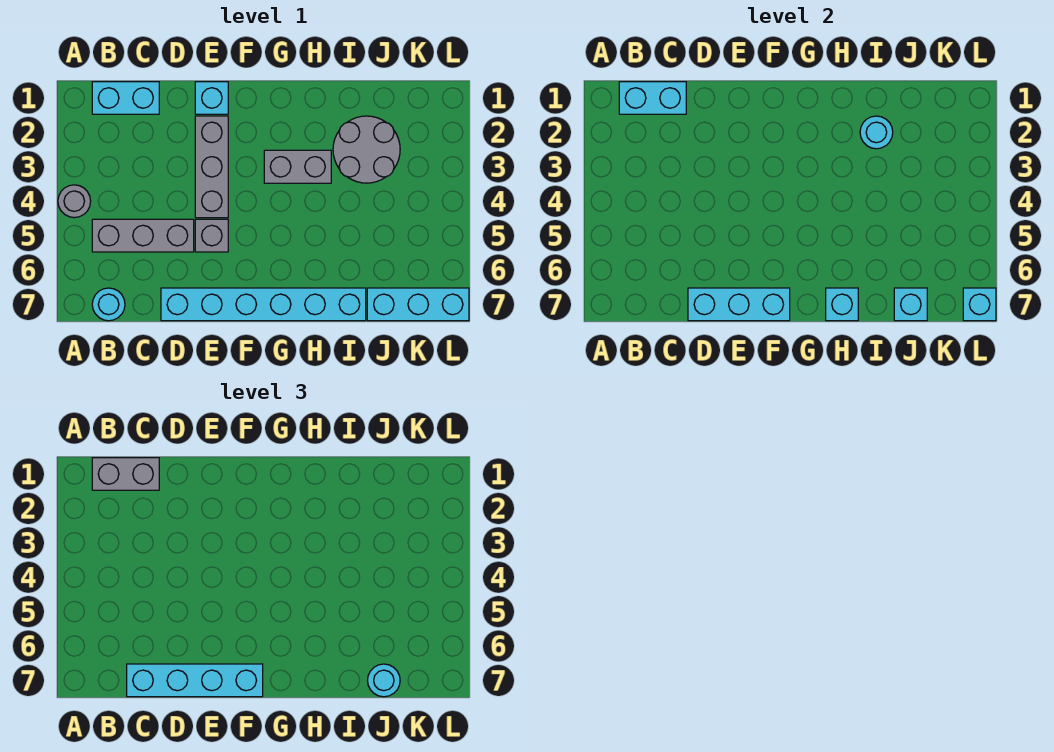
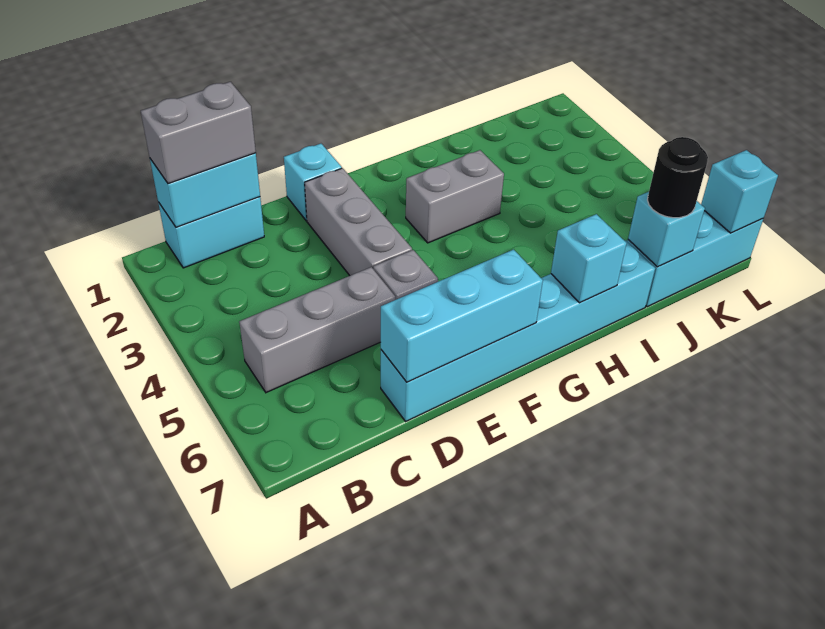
grey round brick A4 level 1 -> none
cyan round brick B7 level 1 -> none
cyan brick C7:F7 level 3 -> none
grey round brick I2:J3 level 1 -> none
cyan round brick I2 level 2 -> none
cyan round brick J7 level 3 -> black round brick J7 level 3

